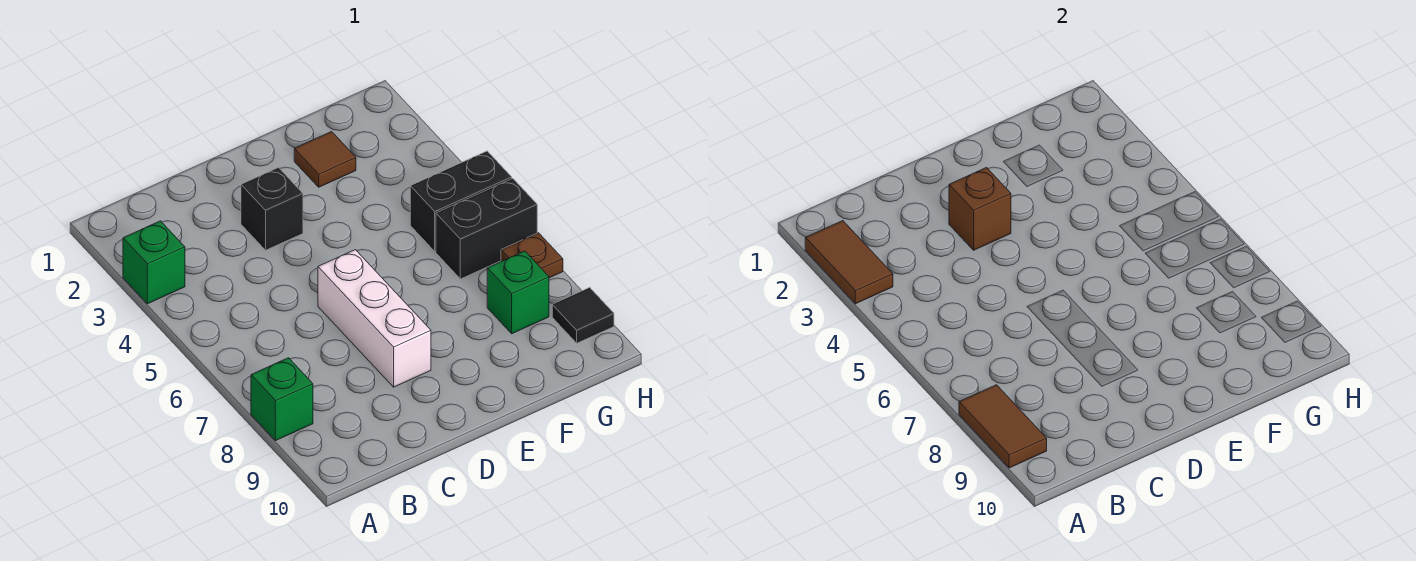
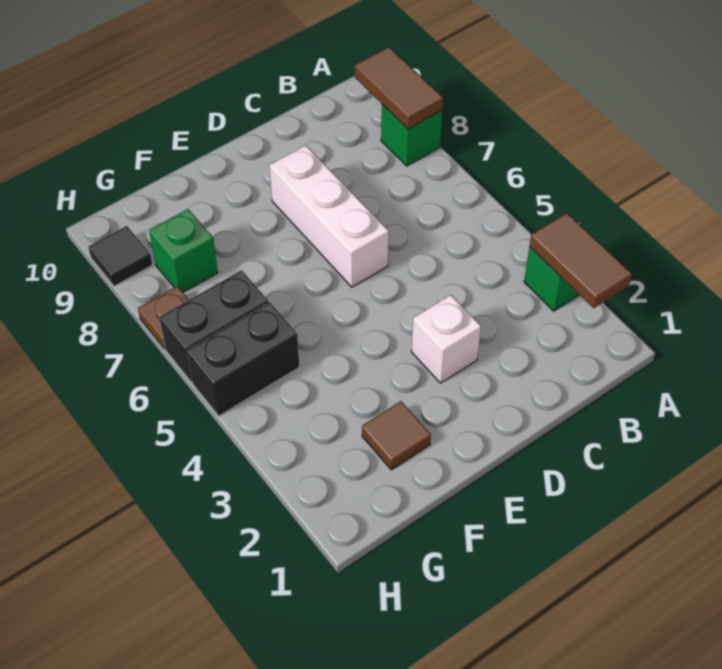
black brick D3 level 1 -> white brick D3 level 1
brown brick D3 level 2 -> none

